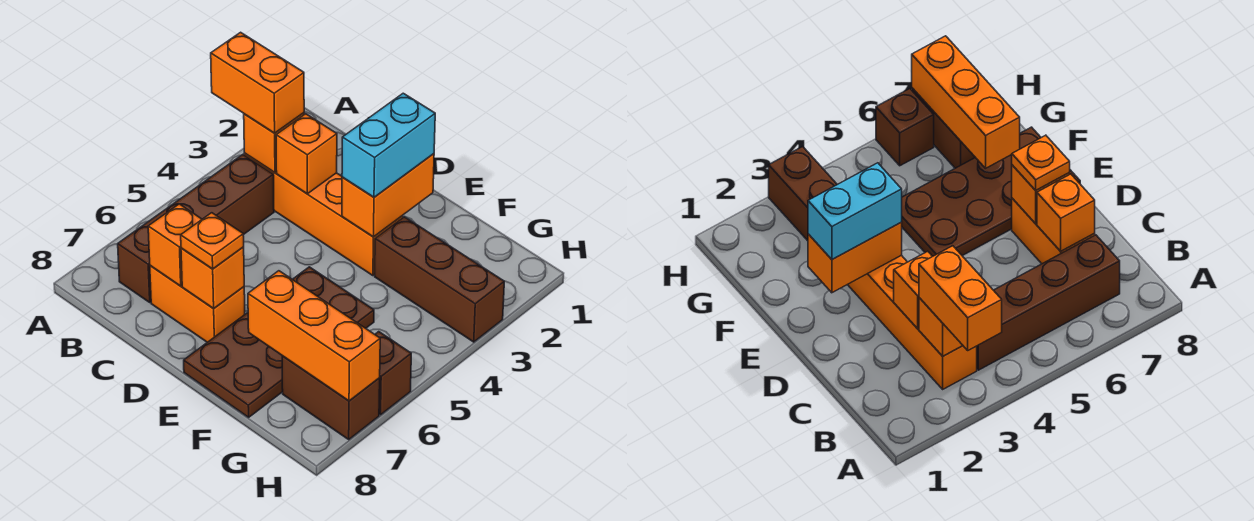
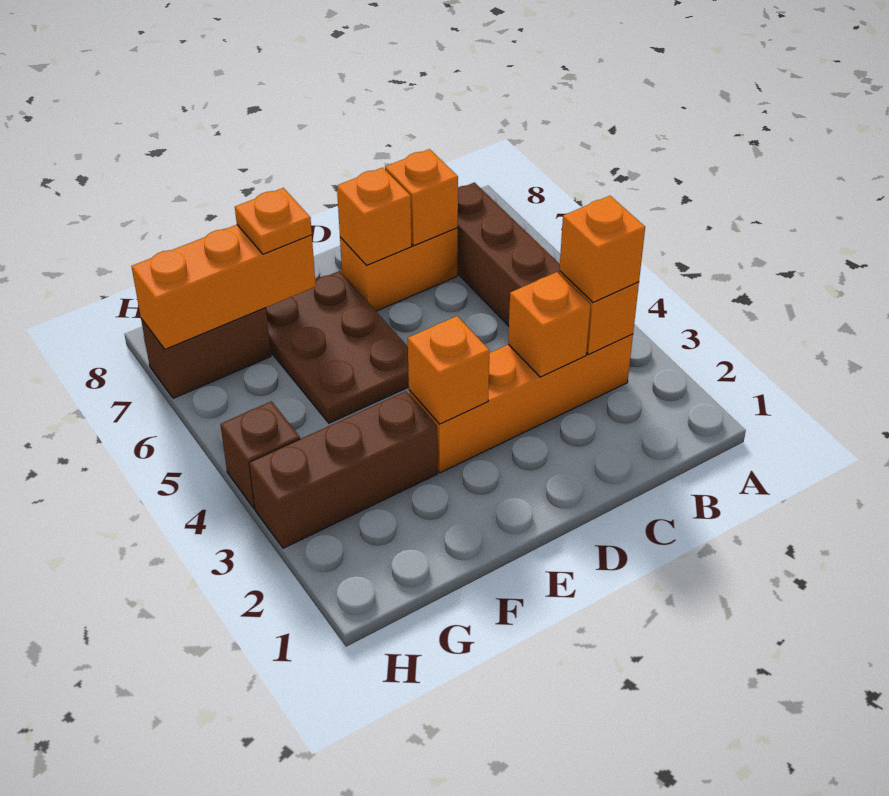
orange brick A3:B3 level 3 -> orange brick B3 level 3
orange plate D7 level 3 -> orange plate F7 level 3
orange brick E2:E3 level 2 -> orange brick E3 level 2
cyan brick E2:E3 level 3 -> none
brown plate E5:F8 level 1 -> brown plate E5:F7 level 1
brown brick H6 level 1 -> brown brick H4 level 1

